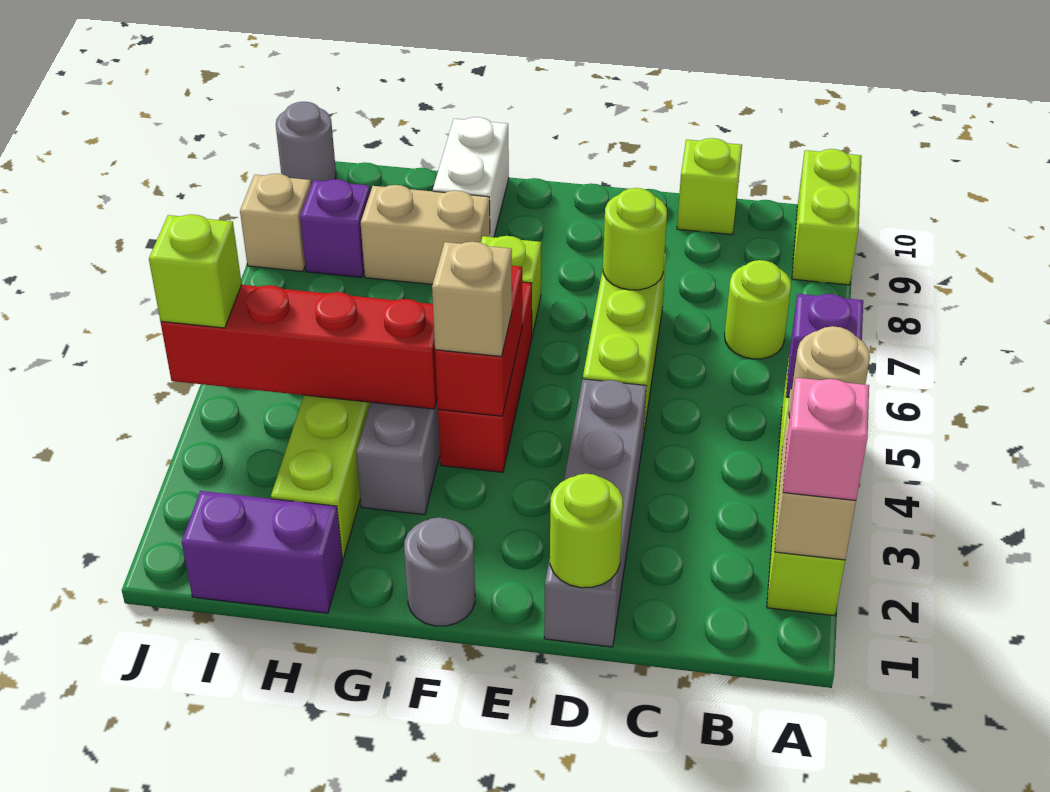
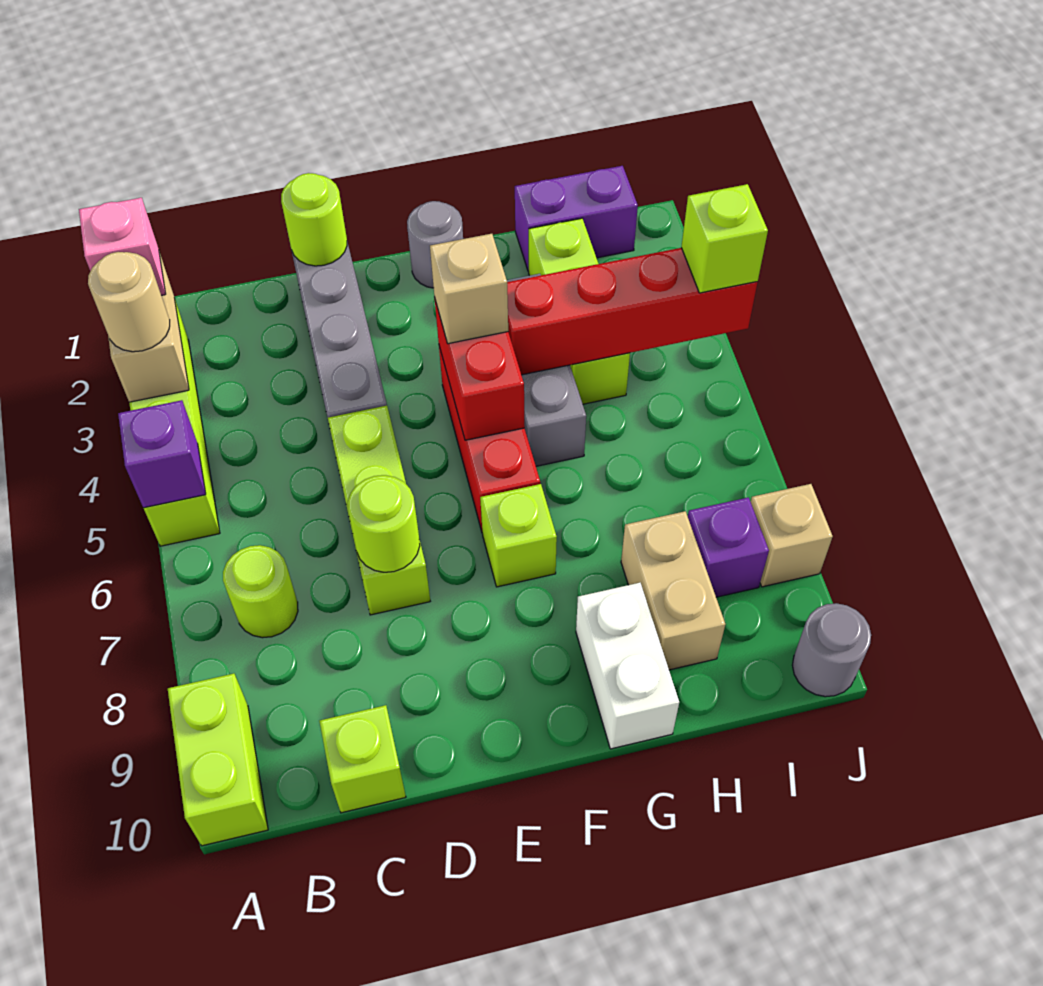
tan brick G8:H8 level 1 -> tan brick H8:H9 level 1

